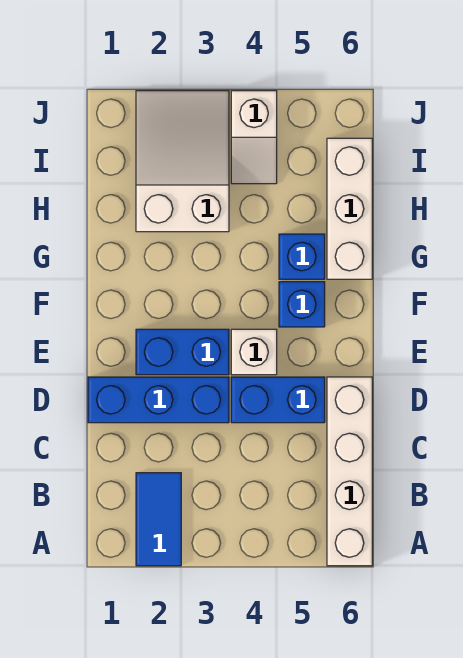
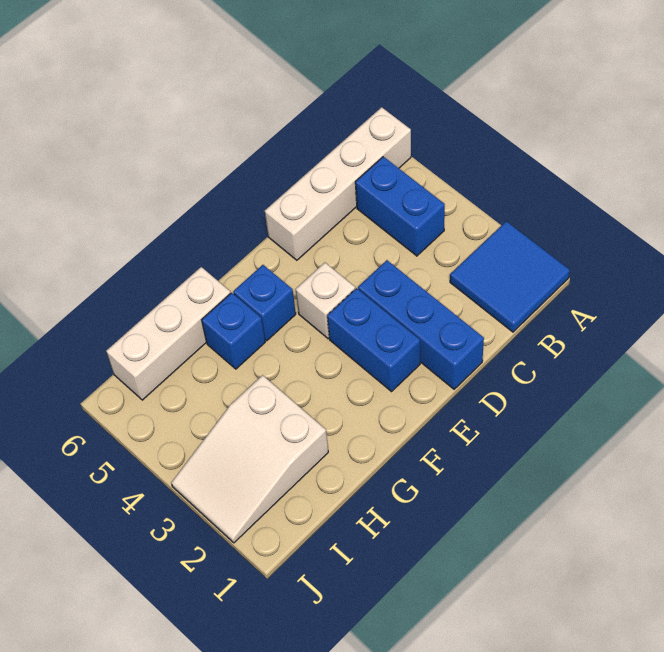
blue tile A2:B2 level 1 -> blue tile A1:B2 level 1
blue brick D4:D5 level 1 -> blue brick B4:B5 level 1
white slope I4:J4 level 1 top J -> none

